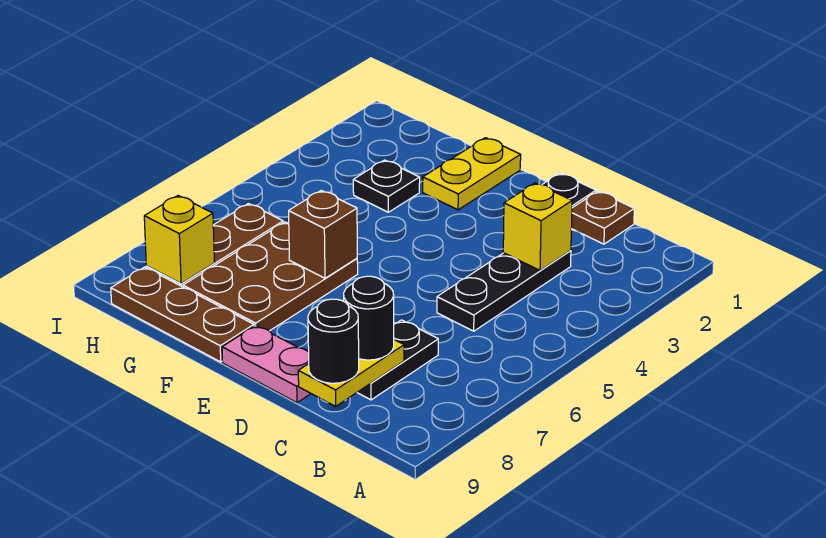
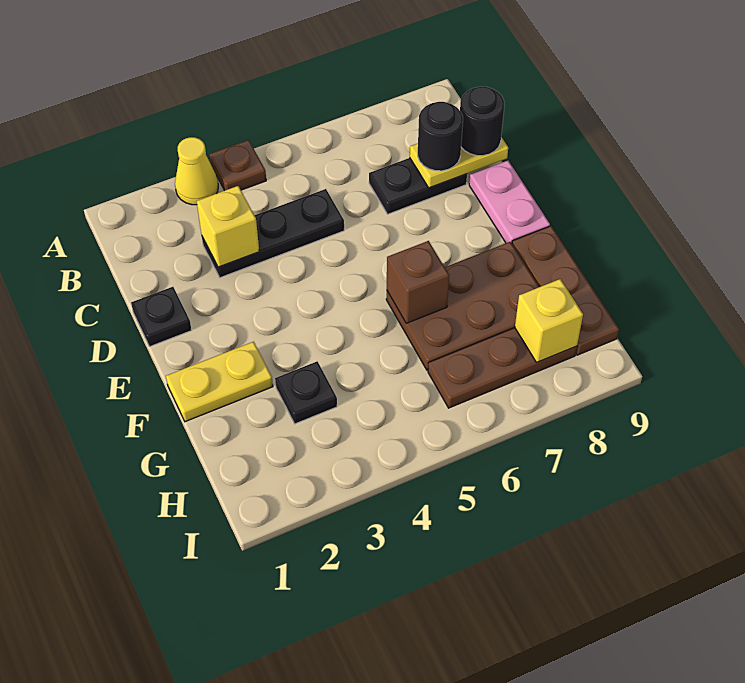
none -> yellow cone A3 level 1
brown plate C1 level 1 -> brown plate A4 level 1

